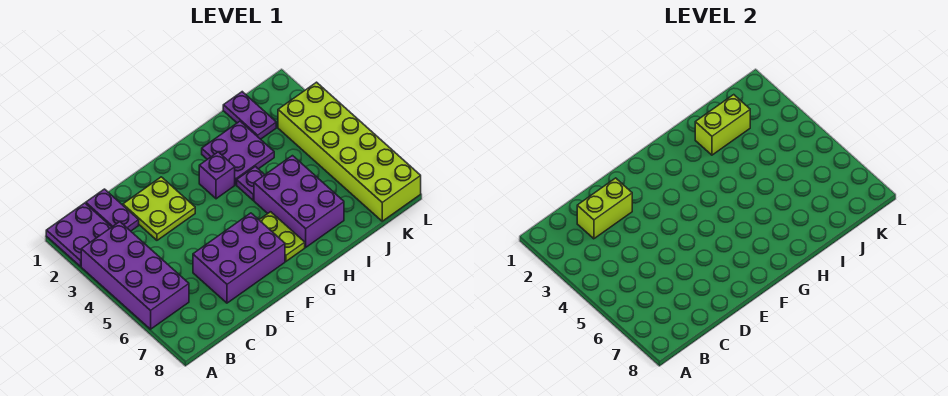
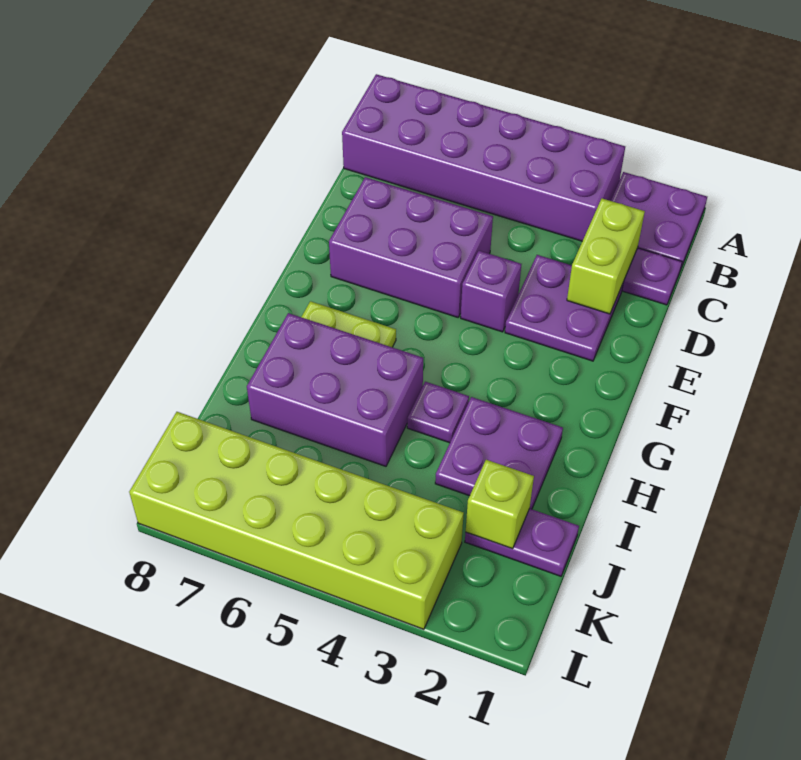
purple brick A3:B6 level 1 -> purple brick A3:B8 level 1
lime plate D2:E3 level 1 -> purple plate D2:E3 level 1
purple brick D6:F7 level 1 -> purple brick D5:E7 level 1
purple brick G3 level 1 -> purple brick E4 level 1
lime brick I2:J2 level 2 -> lime brick J2 level 2

